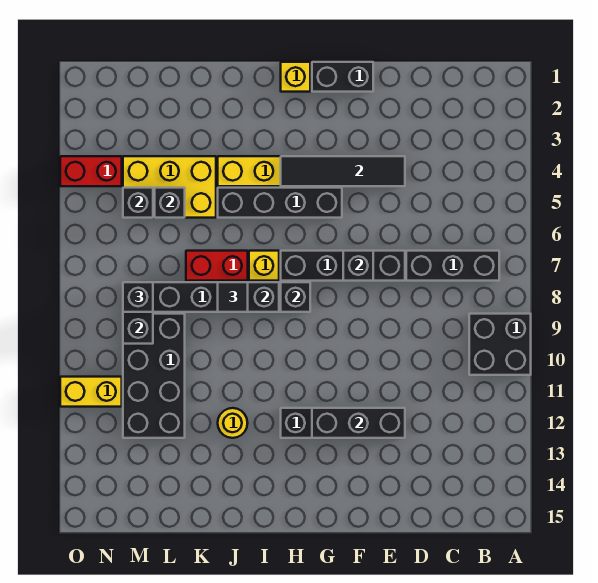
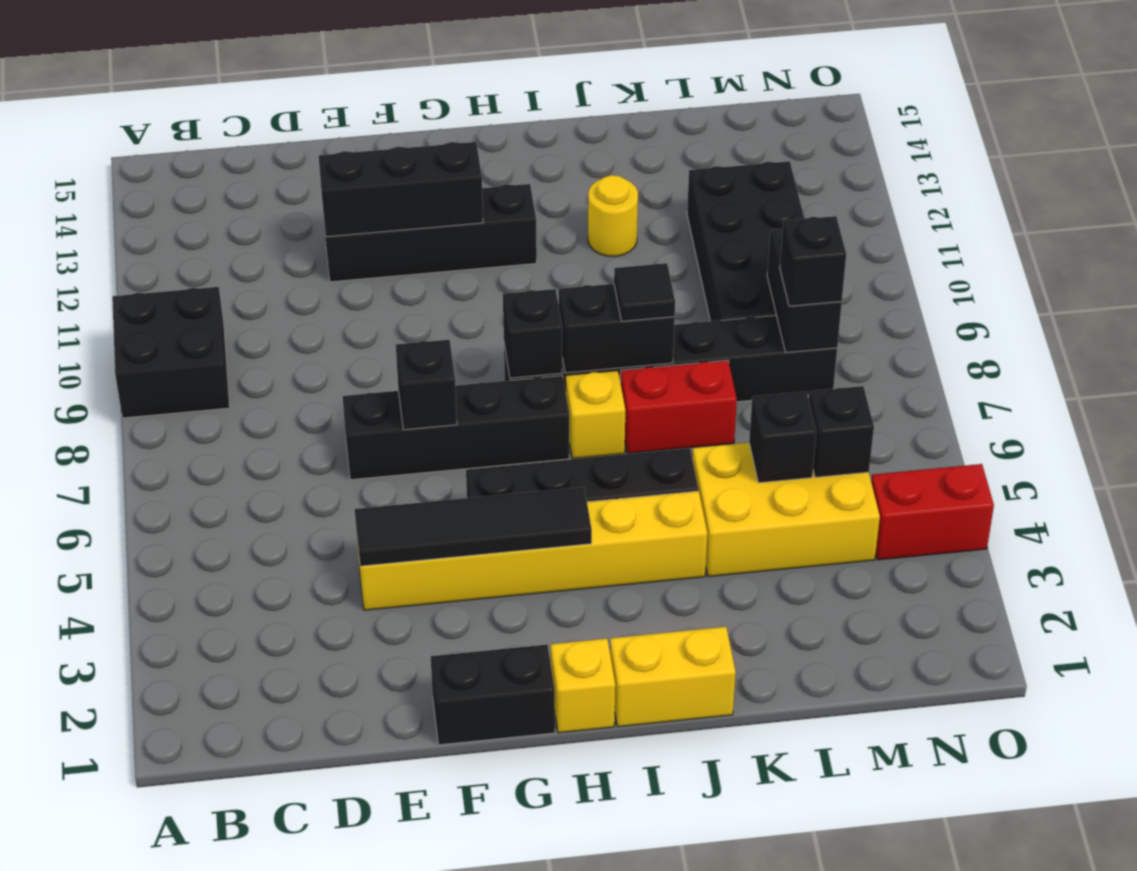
black brick B7:D7 level 1 -> none
yellow brick N11:O11 level 1 -> yellow brick I1:J1 level 1

